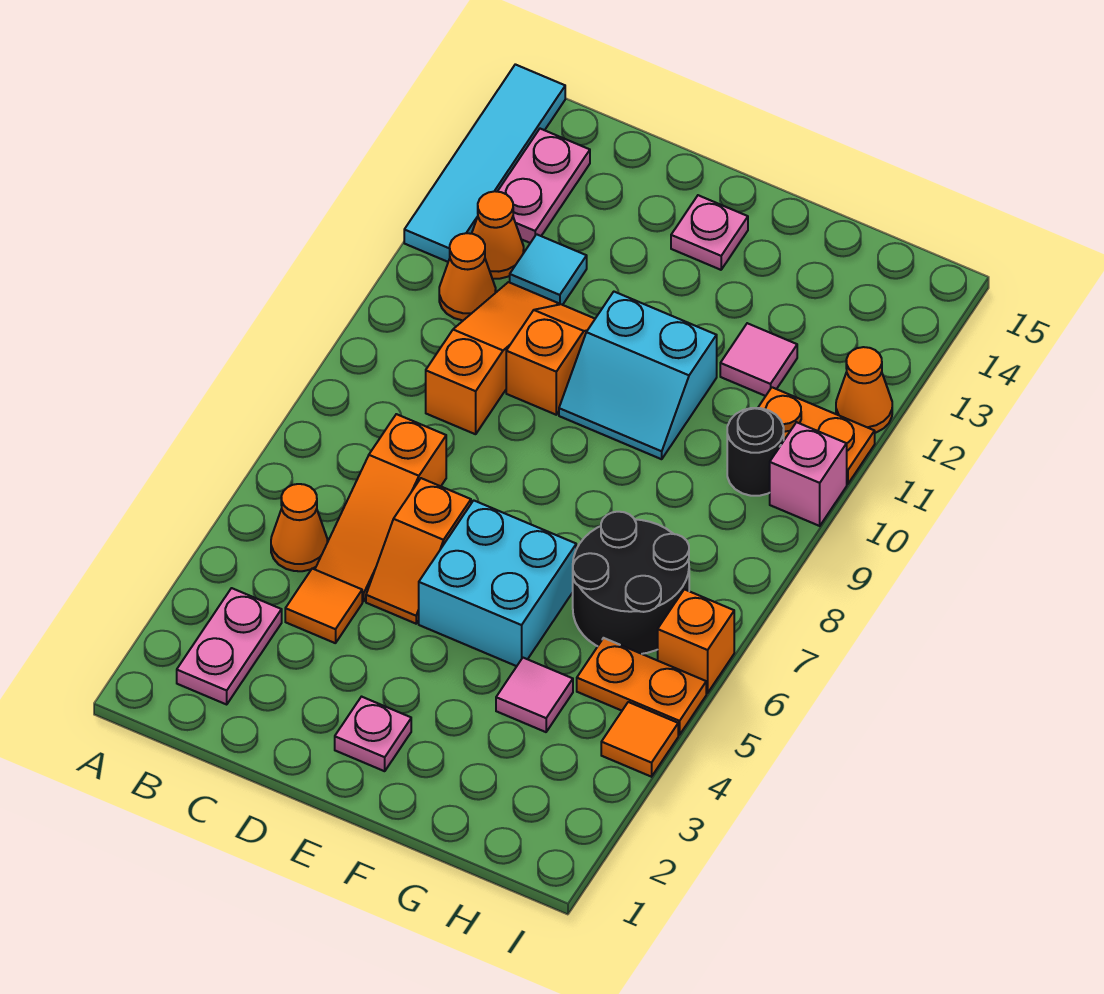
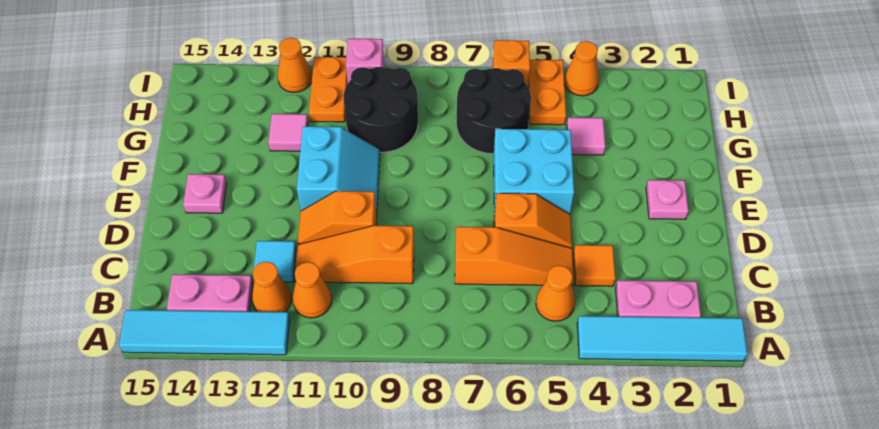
none -> cyan tile A1:A4 level 1
black round brick H10 level 1 -> black round brick G9:H10 level 1
orange tile I4 level 1 -> orange cone I4 level 1

